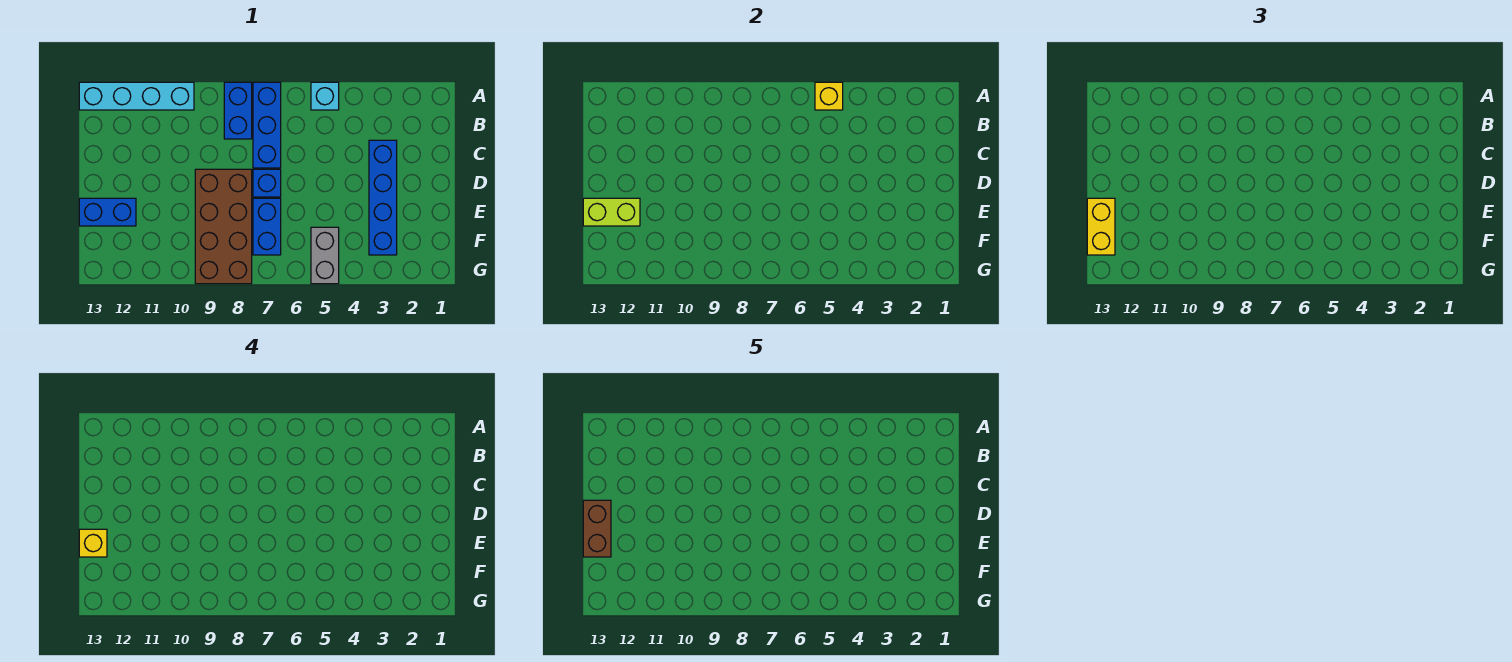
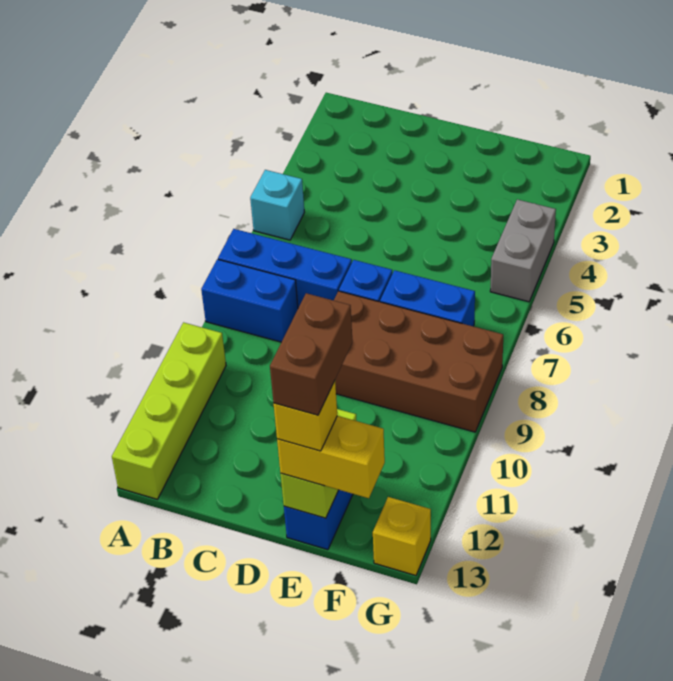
yellow brick A5 level 2 -> yellow brick G13 level 1
cyan brick A10:A13 level 1 -> lime brick A10:A13 level 1
blue brick C3:F3 level 1 -> none
brown brick D13:E13 level 5 -> brown brick E12:E13 level 5
grey brick F5:G5 level 1 -> grey brick G4:G5 level 1

